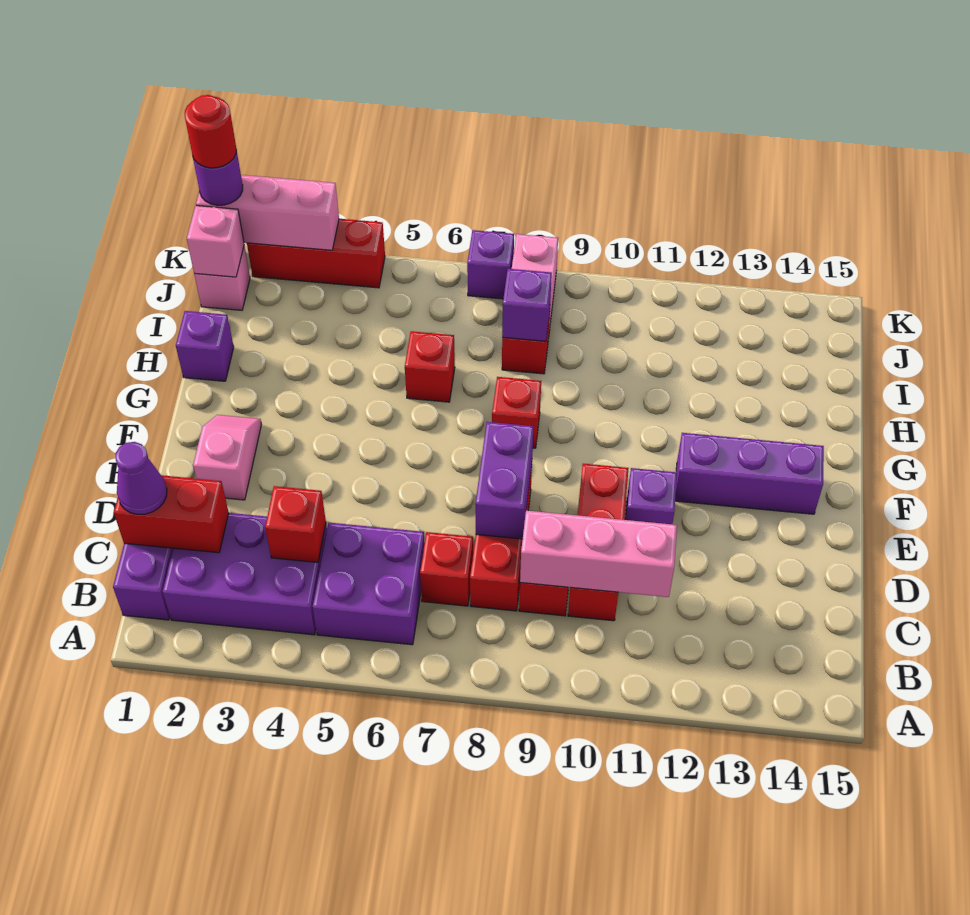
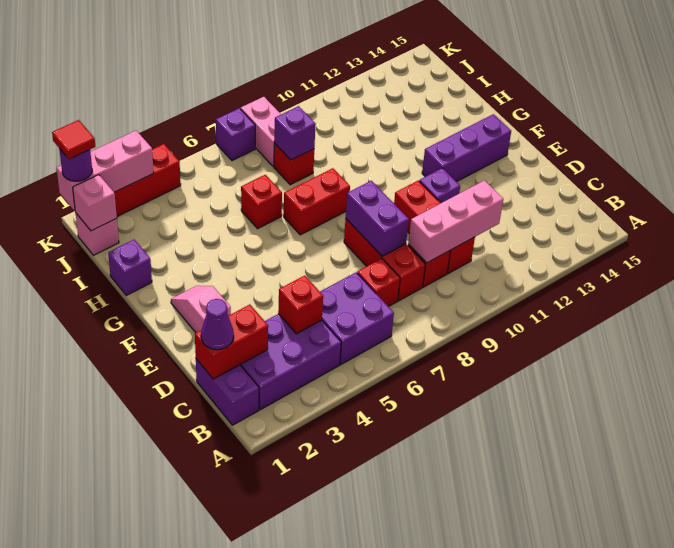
red brick G8 level 1 -> red brick G7:G8 level 1
red round brick K1 level 4 -> red tile K1 level 4

